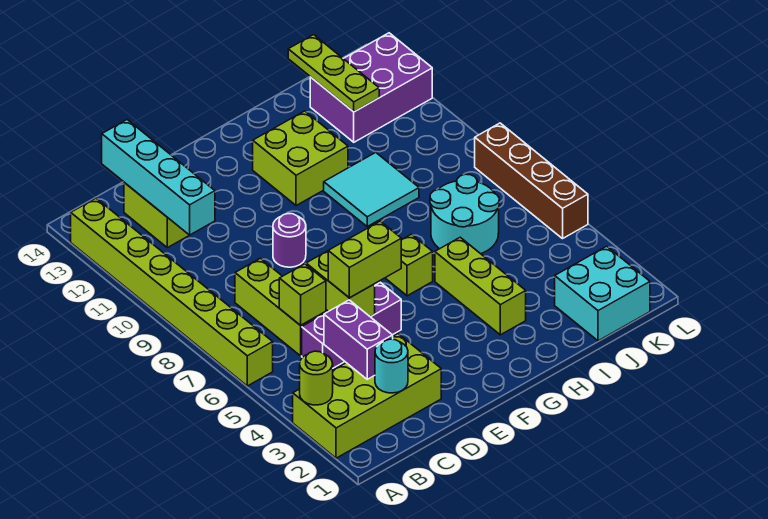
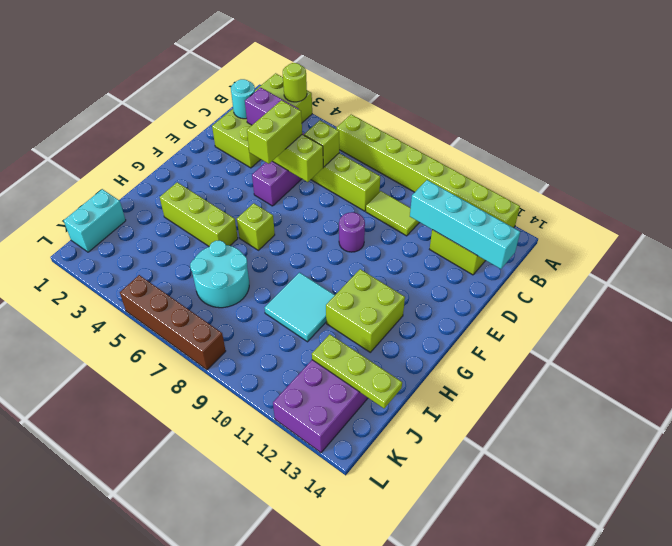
none -> lime tile C9:C10 level 1
cyan brick J1:K2 level 1 -> cyan brick J1:K1 level 1

